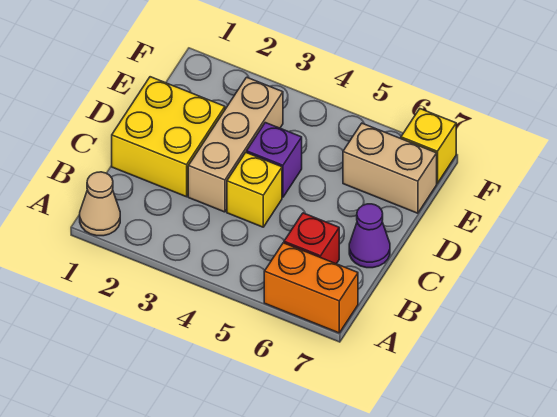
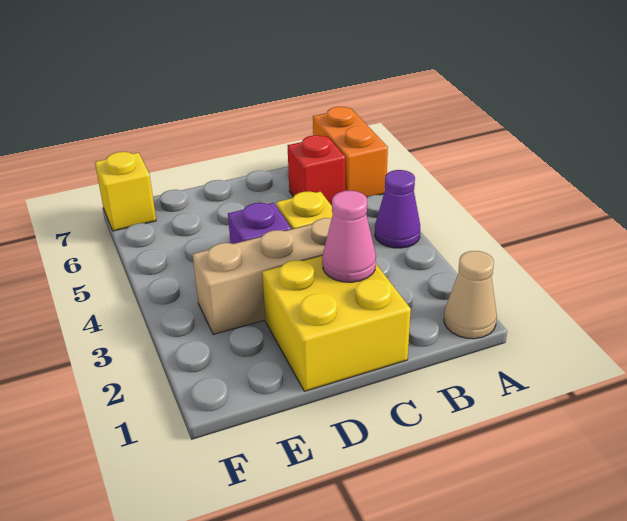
none -> pink cone C2 level 2
purple cone C7 level 1 -> purple cone A4 level 1
tan brick E6:E7 level 1 -> none

